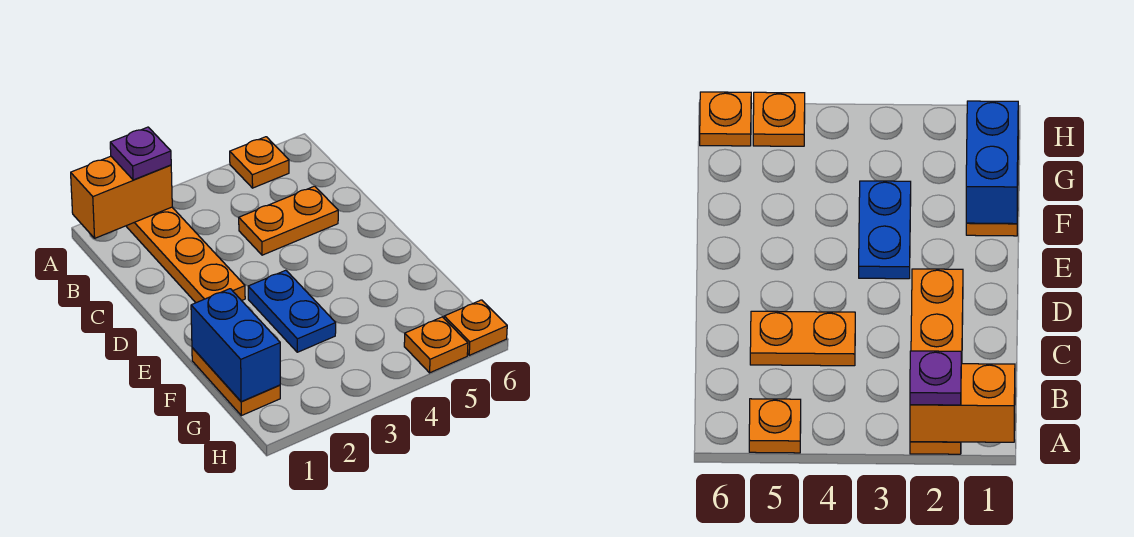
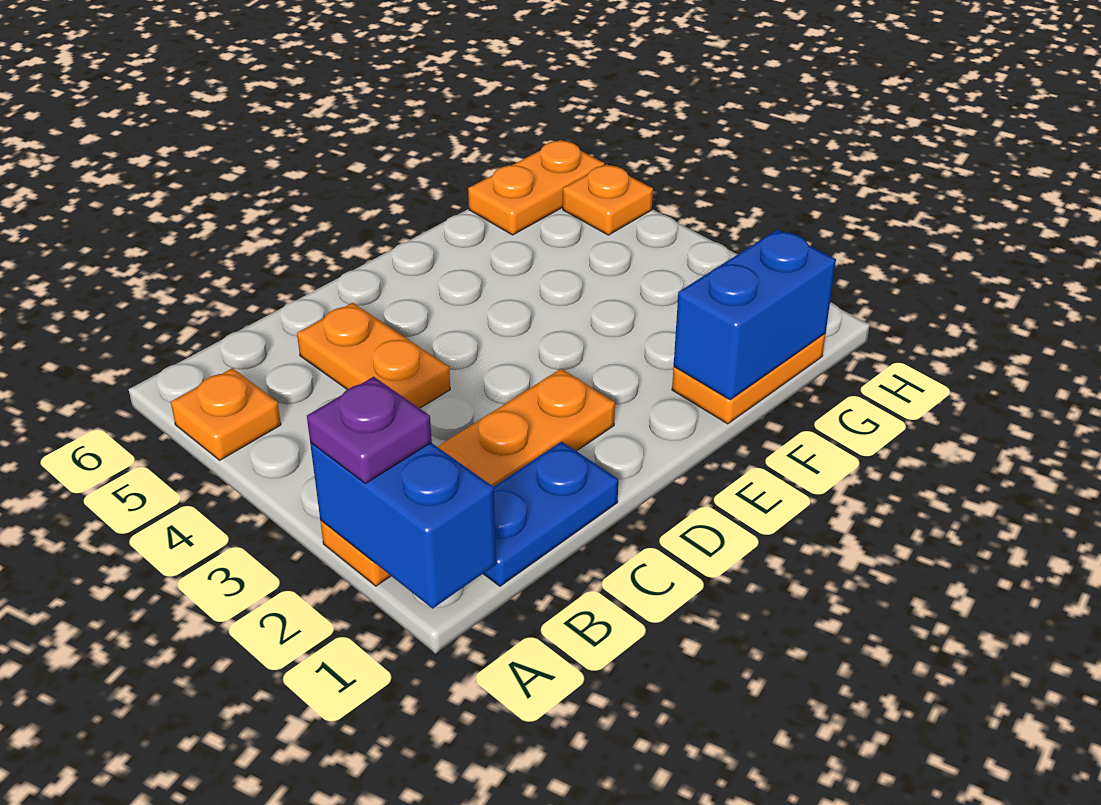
orange brick A1:A2 level 2 -> blue brick A1:A2 level 2
blue plate E3:F3 level 1 -> blue plate B1:C1 level 1
orange plate H6 level 1 -> orange plate G6:H6 level 1

